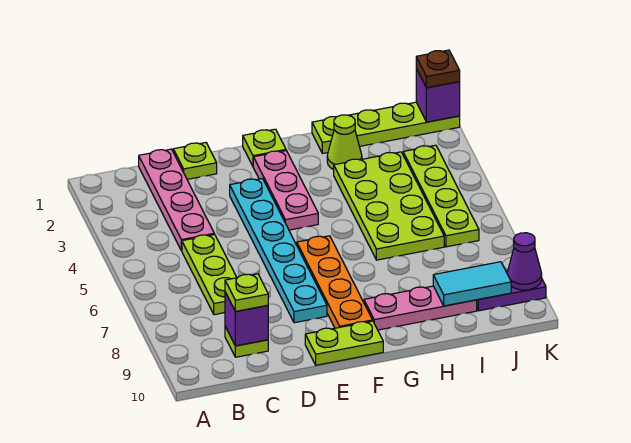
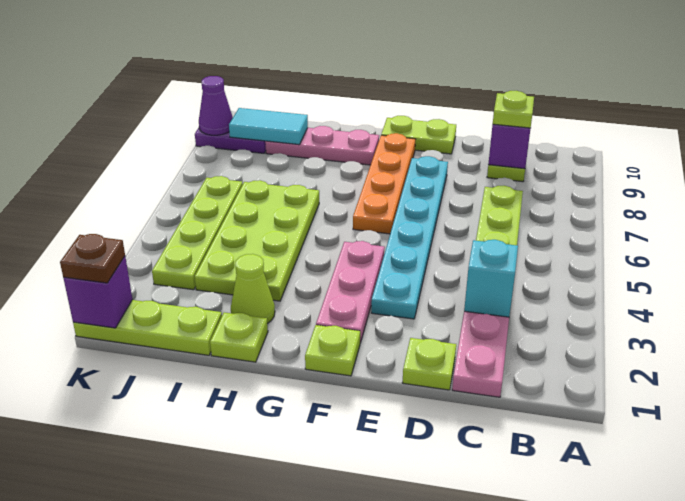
none -> cyan brick C3 level 2

